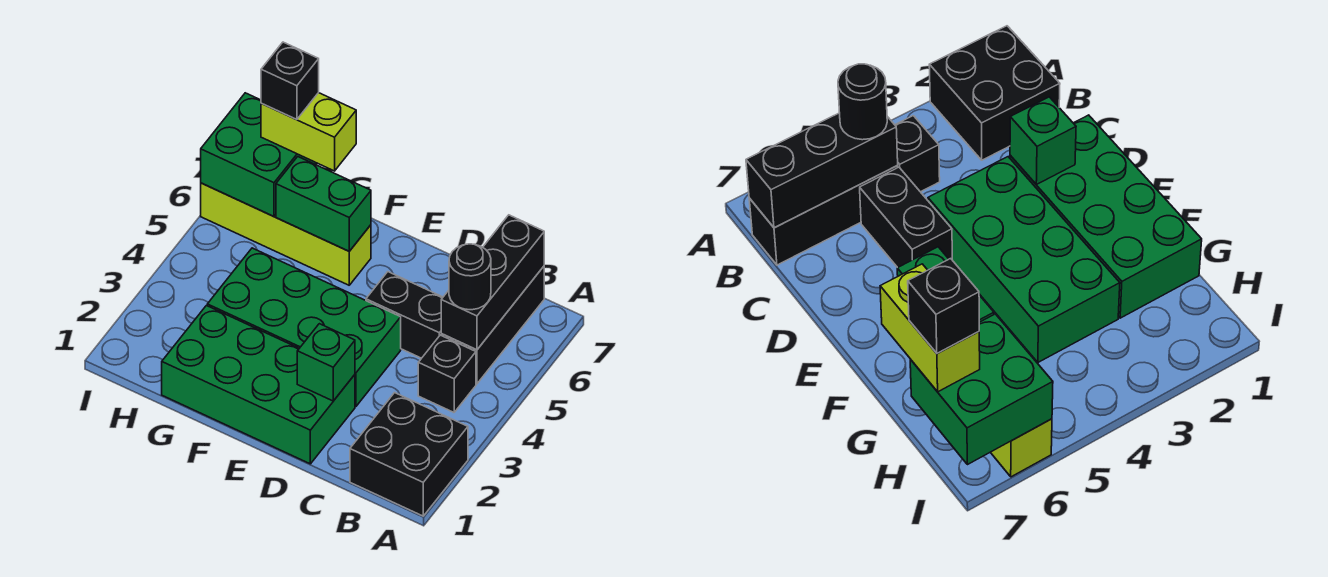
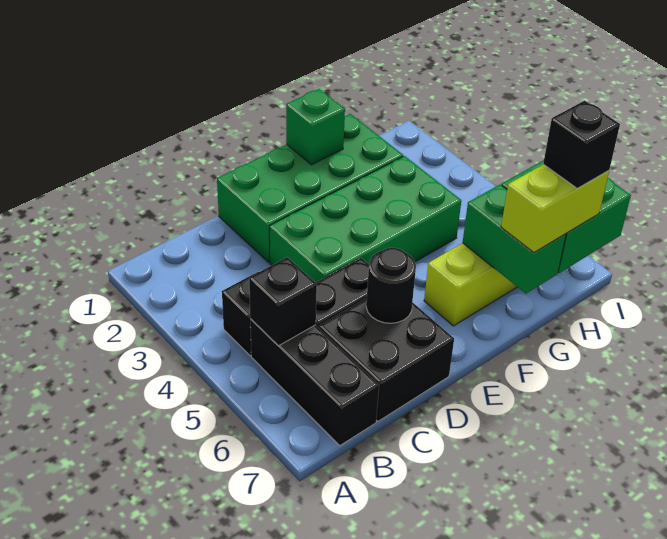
black brick A1:B2 level 1 -> black brick C6:D7 level 1
black brick B5:B7 level 2 -> black brick B5 level 2
black round brick B5 level 3 -> black round brick D6 level 2
green brick D2 level 2 -> green brick F1 level 2
green brick F6:G6 level 2 -> green brick G6:G7 level 2

